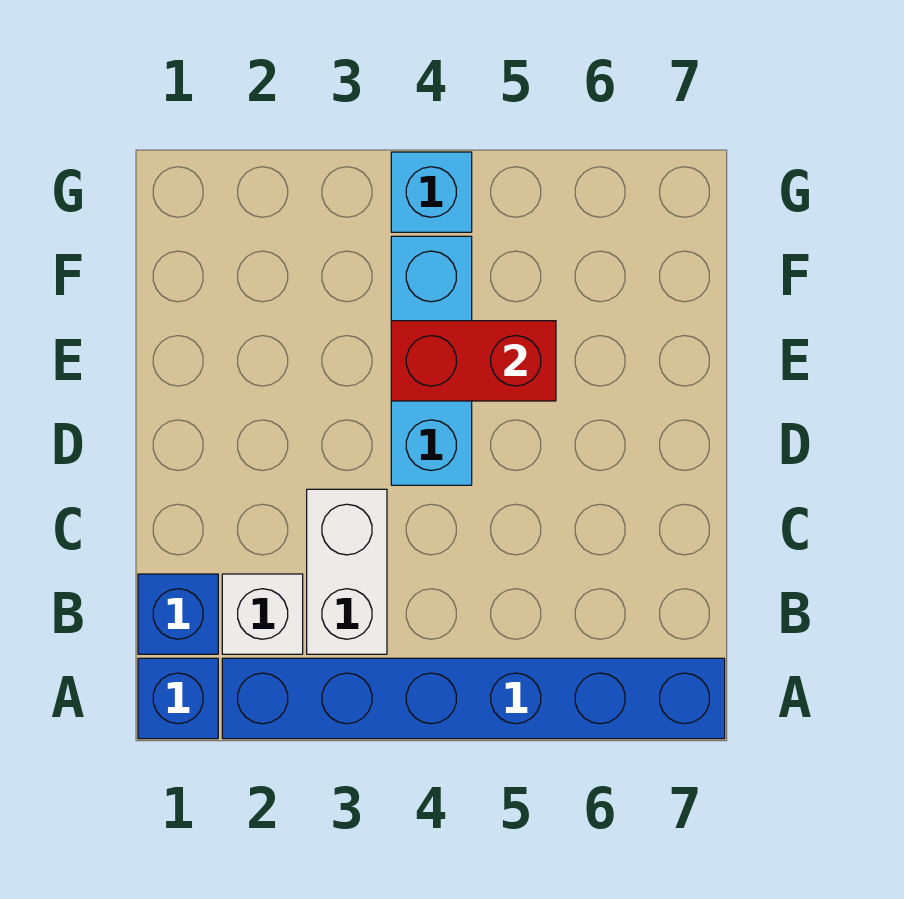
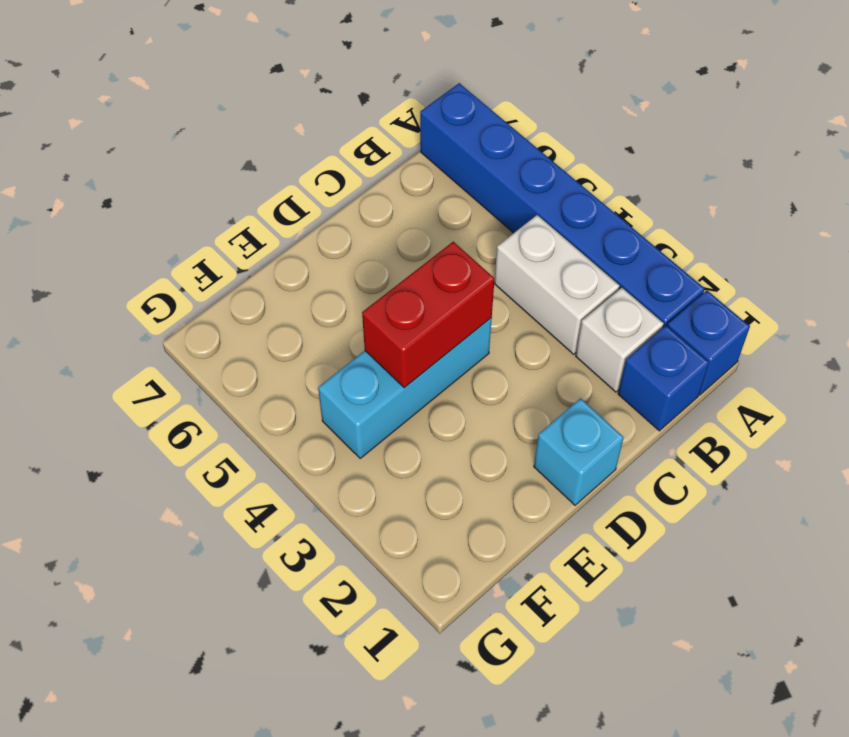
white brick B3:C3 level 1 -> white brick B3:B4 level 1
red brick E4:E5 level 2 -> red brick D4:E4 level 2
cyan brick G4 level 1 -> cyan brick D1 level 1

